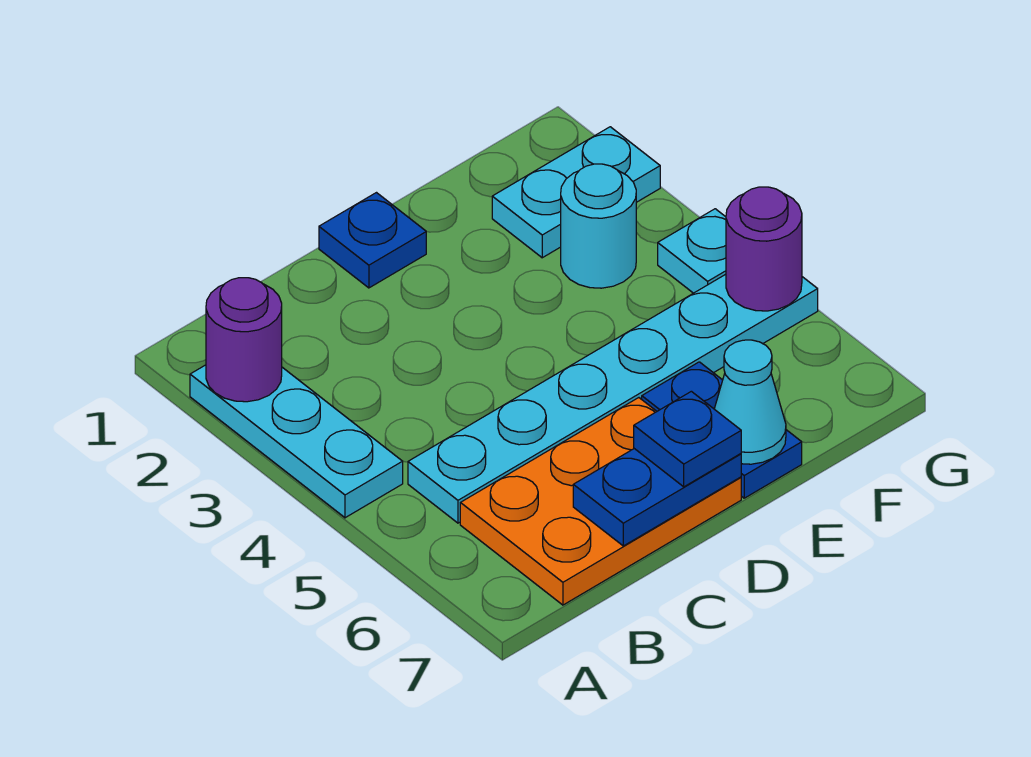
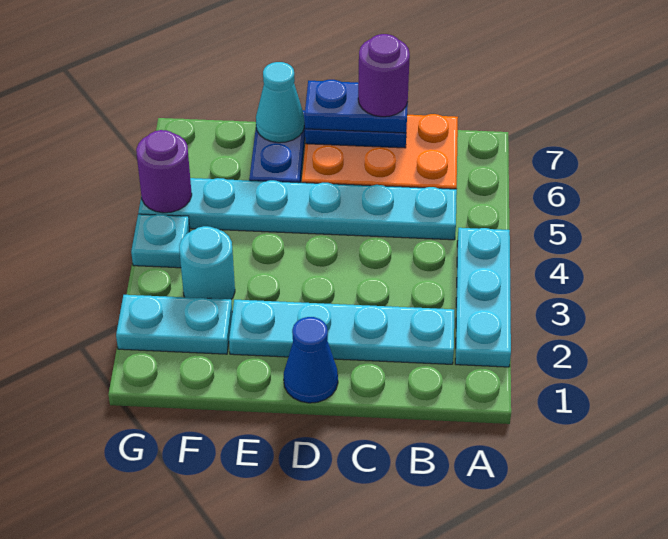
purple round brick A2 level 2 -> purple round brick C7 level 4
none -> cyan plate B2:E2 level 1
blue plate D1 level 1 -> blue cone D1 level 1
blue plate D7 level 3 -> blue plate C7:D7 level 3

